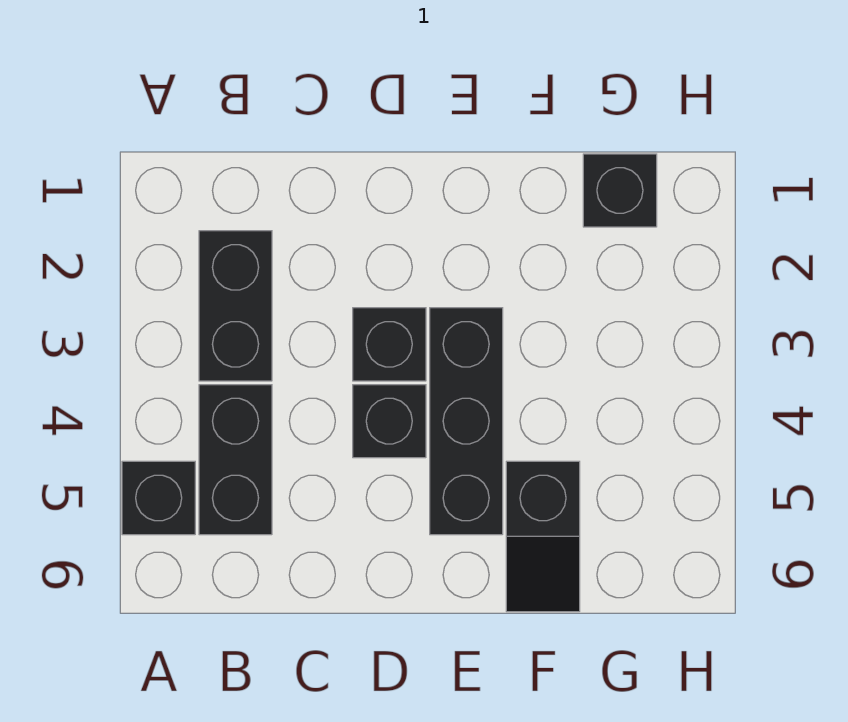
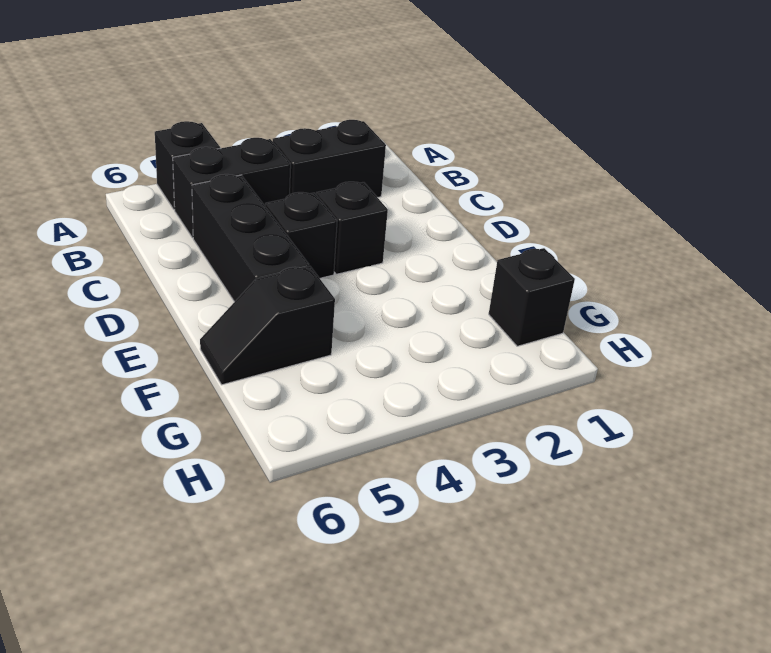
black brick E3:E5 level 1 -> black brick C5:E5 level 1

